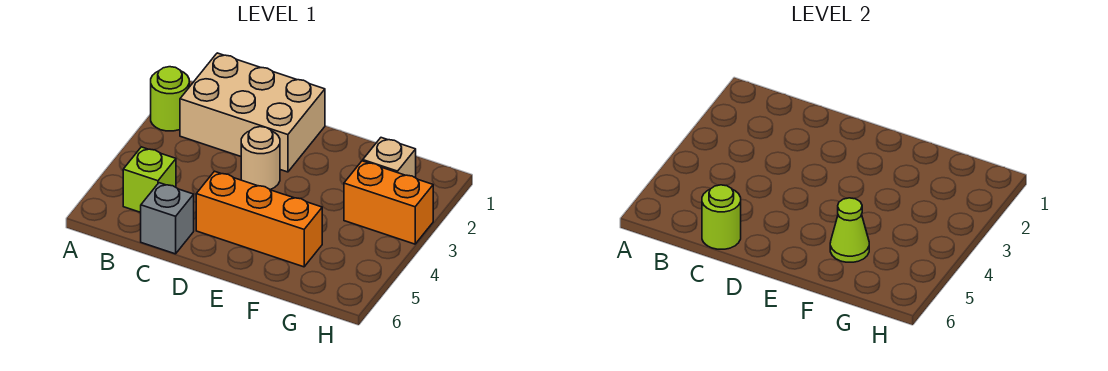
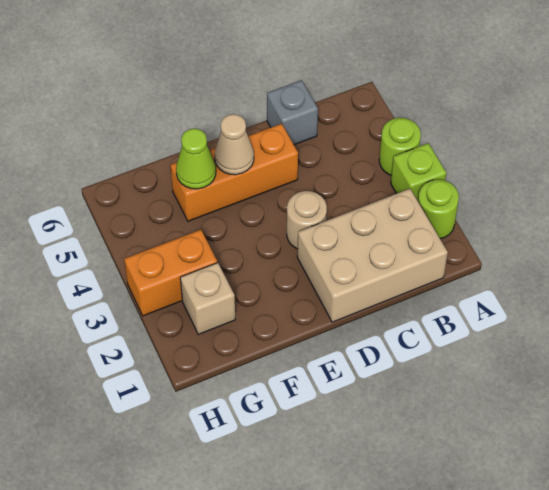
lime brick B5 level 1 -> lime brick A3 level 1
lime round brick C6 level 2 -> lime round brick A4 level 1
none -> tan cone E5 level 2

